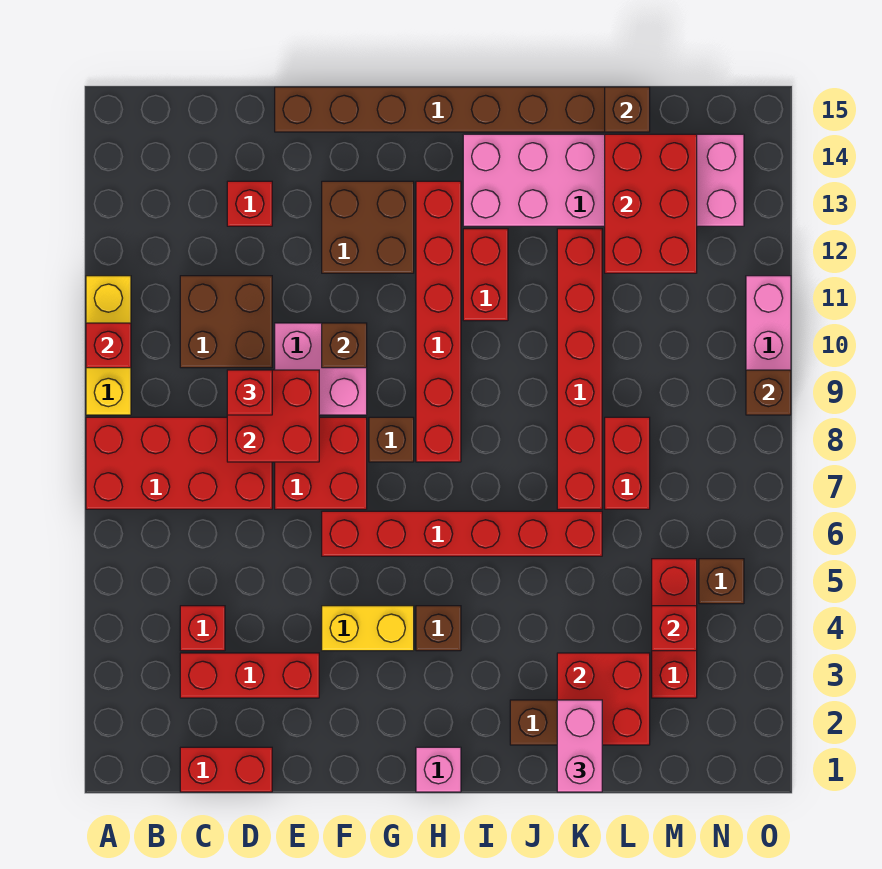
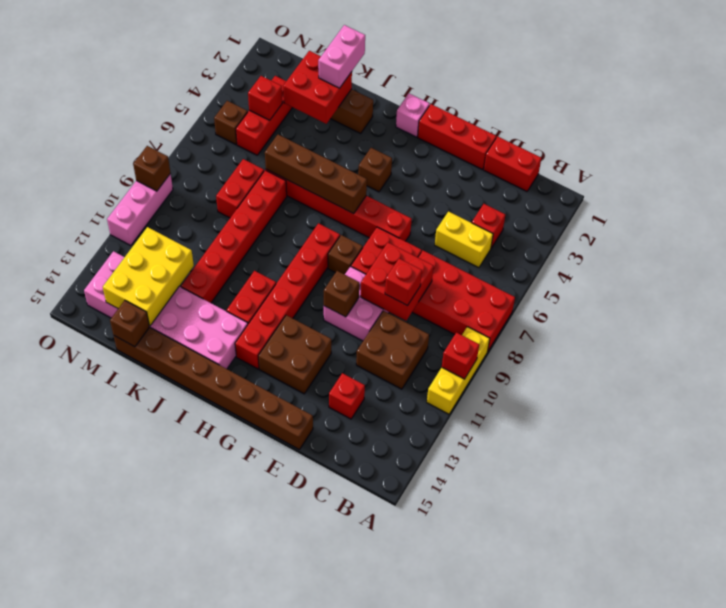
red brick C3:E3 level 1 -> red brick E1:G1 level 1
yellow brick F4:G4 level 1 -> yellow brick C5:D5 level 1
none -> brown brick H6:K6 level 2
red brick L12:M14 level 2 -> yellow brick L12:M14 level 2

